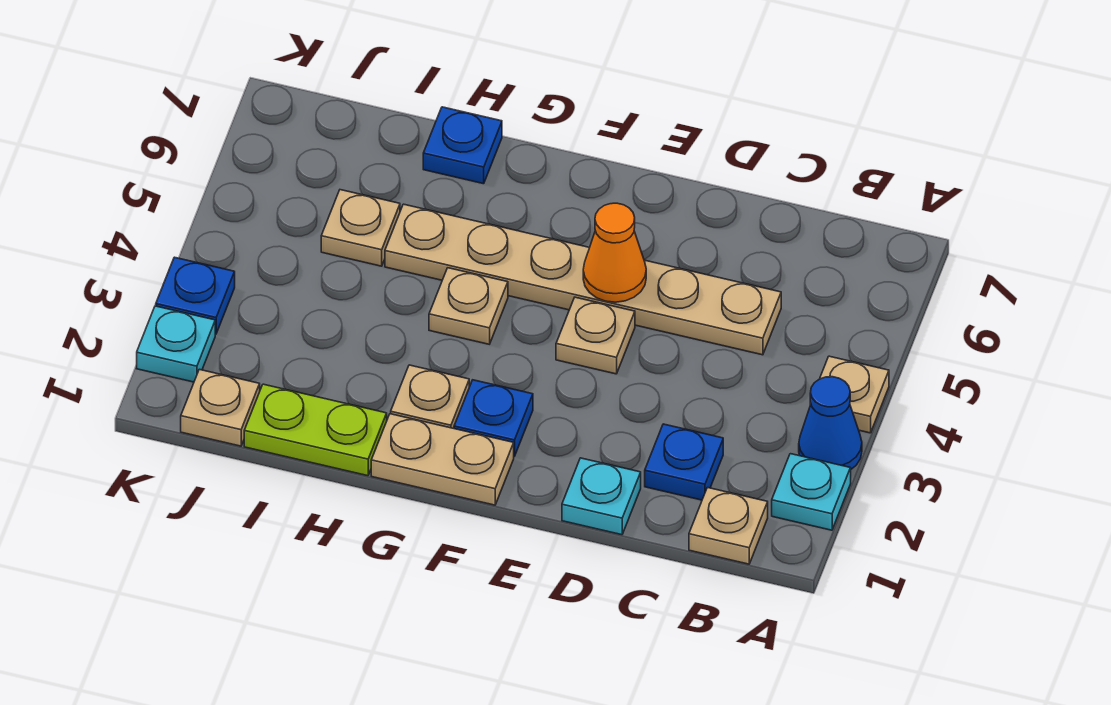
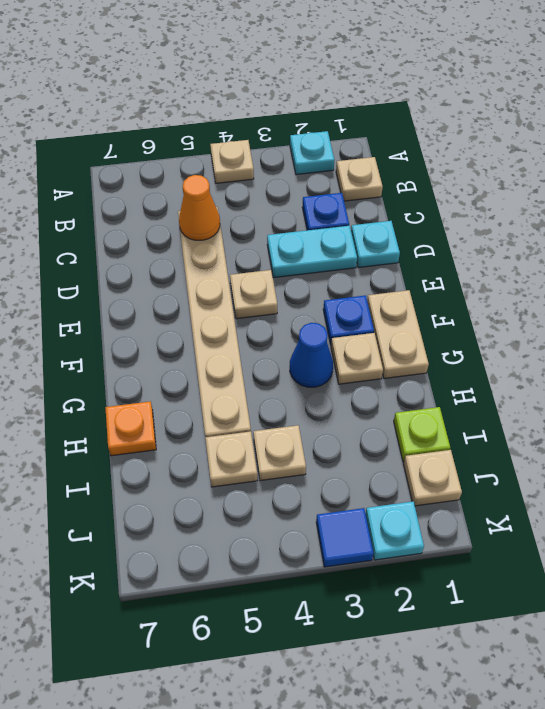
blue cone A3 level 1 -> blue cone G3 level 1
none -> cyan plate D2:D3 level 1
orange cone E5 level 2 -> orange cone C5 level 2
tan plate G4 level 1 -> tan plate I4 level 1
lime plate H1:I1 level 1 -> lime plate I1 level 1
blue plate H7 level 1 -> orange plate H7 level 1
blue plate K3 level 1 -> blue tile K3 level 1

